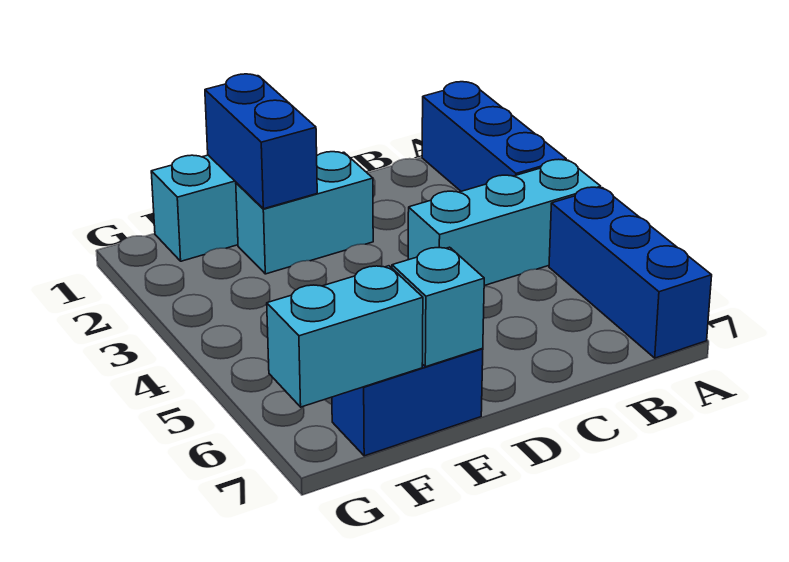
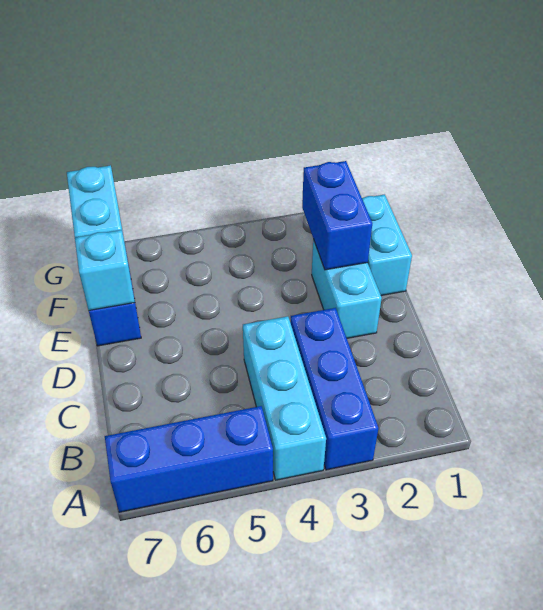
blue brick A1:A3 level 1 -> blue brick A3:C3 level 1
blue brick E1:E2 level 2 -> blue brick E2:F2 level 2

